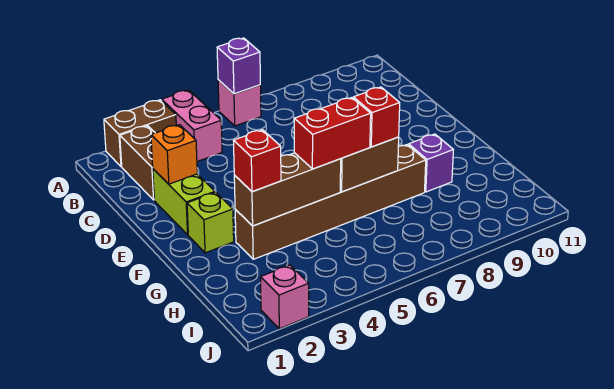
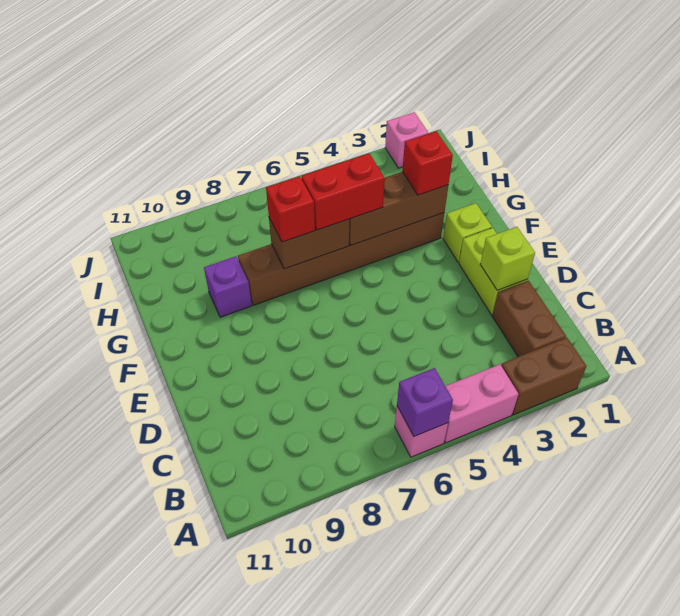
pink brick A4:B4 level 1 -> pink brick A4:A5 level 1
orange brick D2 level 2 -> lime brick D2 level 2

